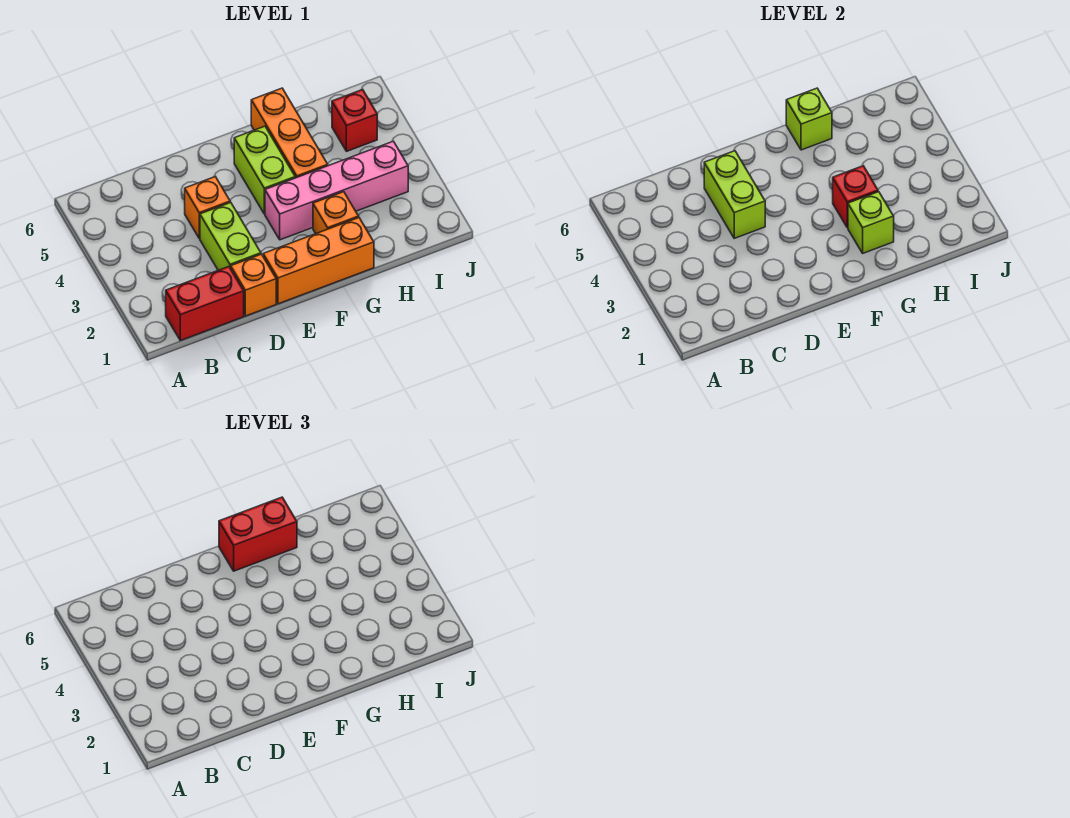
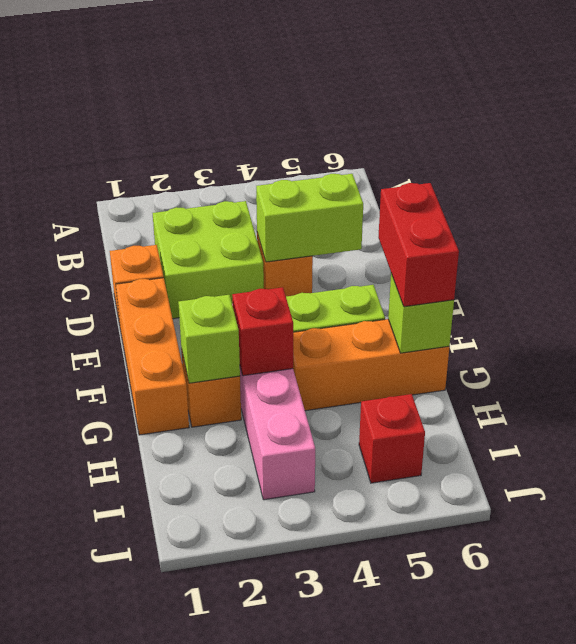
red brick B1:C1 level 1 -> none
lime brick D2:D3 level 1 -> lime brick C2:D3 level 1

